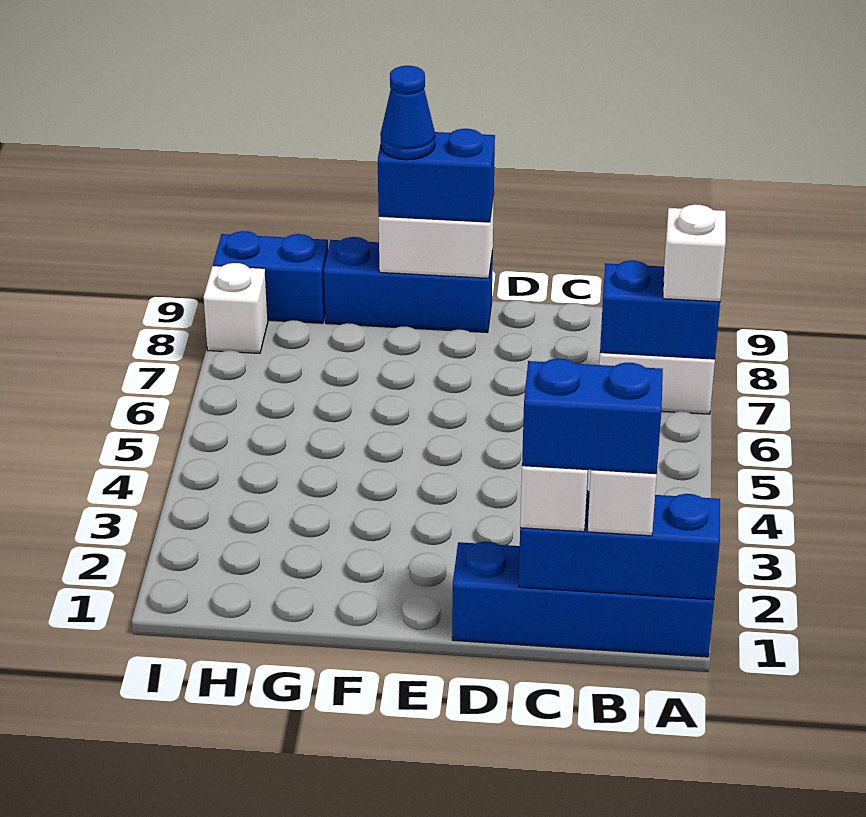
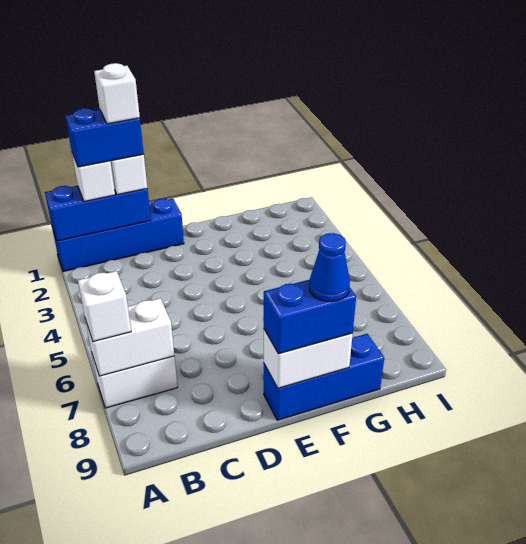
blue brick A7:B7 level 2 -> white brick A7:B7 level 2
blue brick H9:I9 level 1 -> none
white brick I8 level 1 -> white brick C1 level 5

